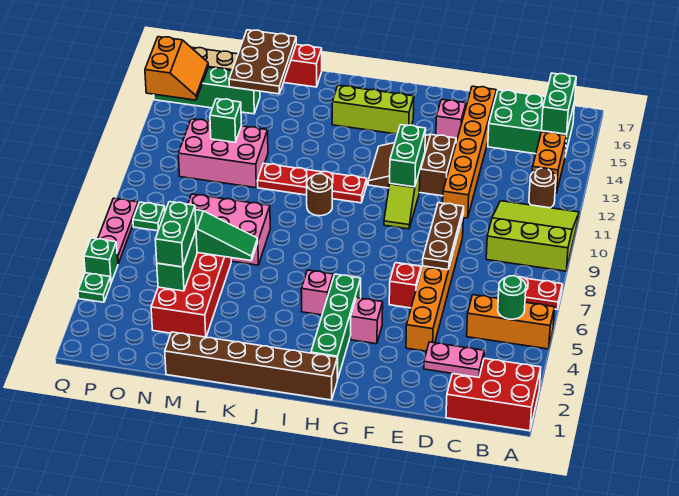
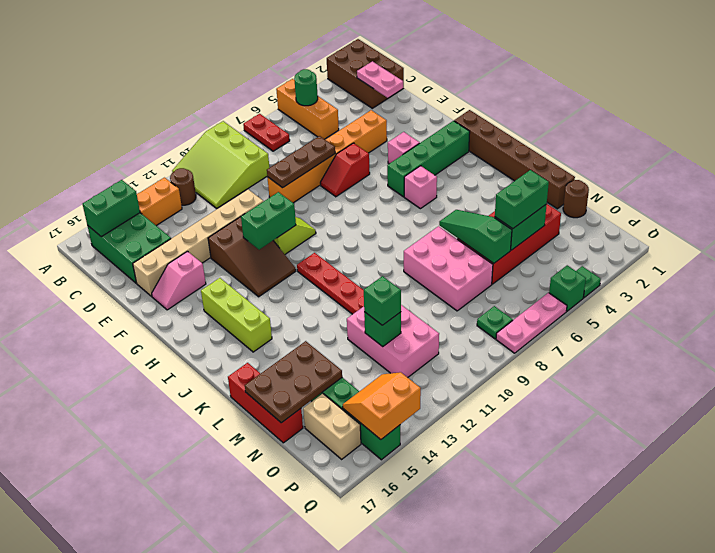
red brick A1:C2 level 1 -> brown brick A1:C2 level 1
orange brick E11:E16 level 1 -> tan brick E11:E16 level 1
brown round brick J10 level 1 -> brown round brick N1 level 1
none -> green brick N12 level 3

